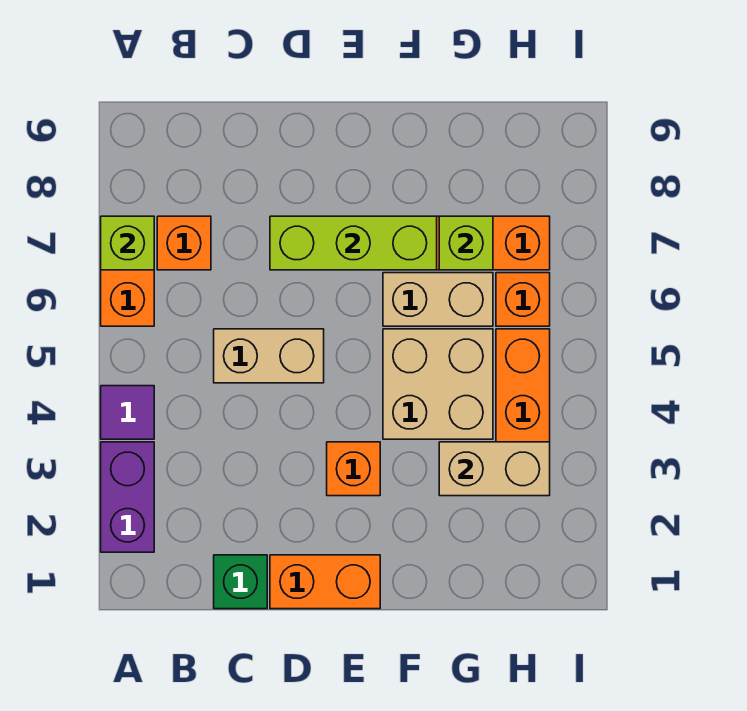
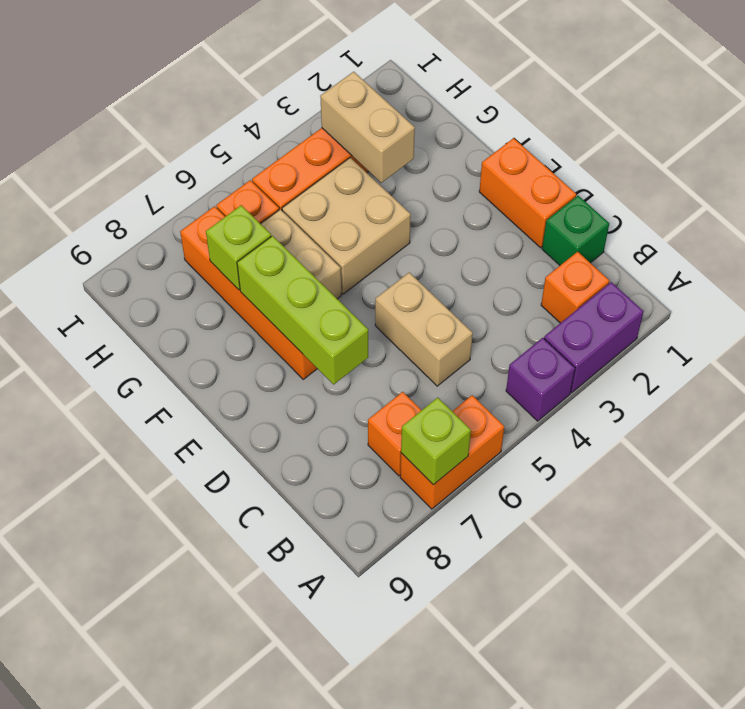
purple tile A4 level 1 -> purple brick A4 level 1
orange brick E3 level 1 -> orange brick B2 level 1

